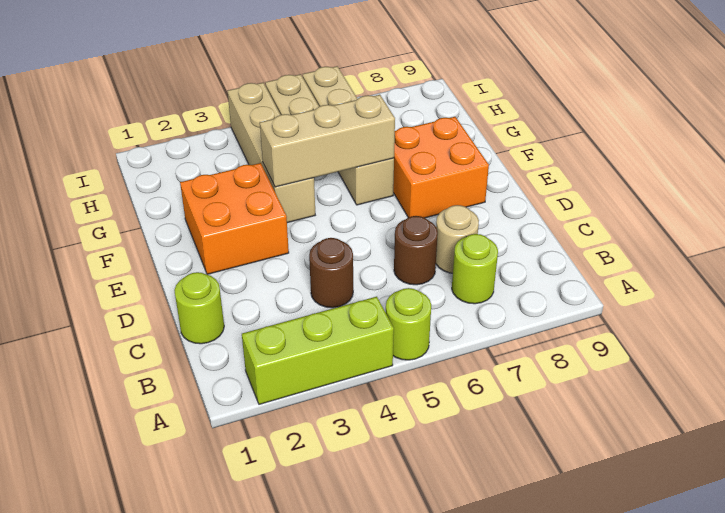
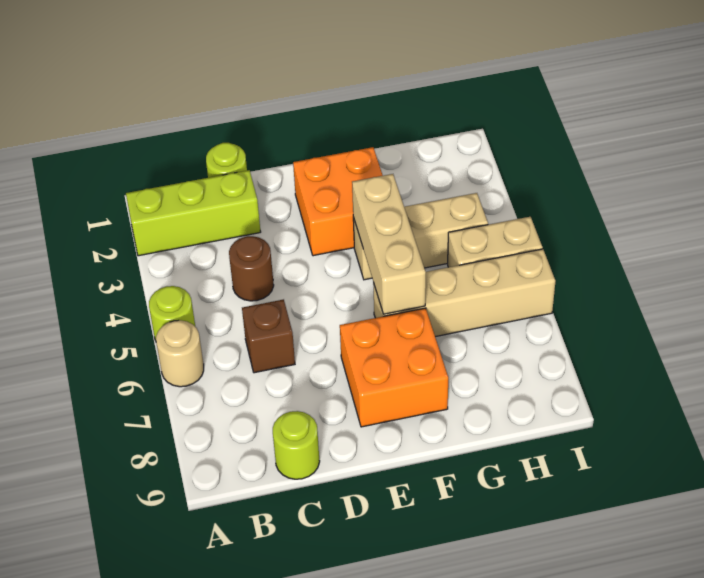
lime brick A2:A4 level 1 -> lime brick A2:C2 level 1
lime round brick B7 level 1 -> lime round brick C9 level 1
brown round brick C6 level 1 -> brown brick C6 level 1
tan round brick C7 level 1 -> tan round brick A6 level 1
tan brick F4:I4 level 1 -> tan brick F4:H4 level 1

